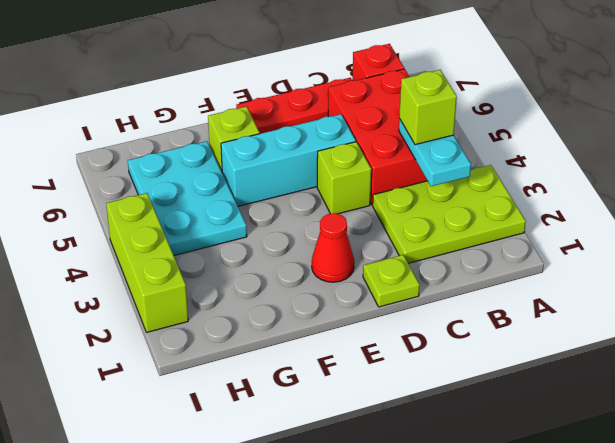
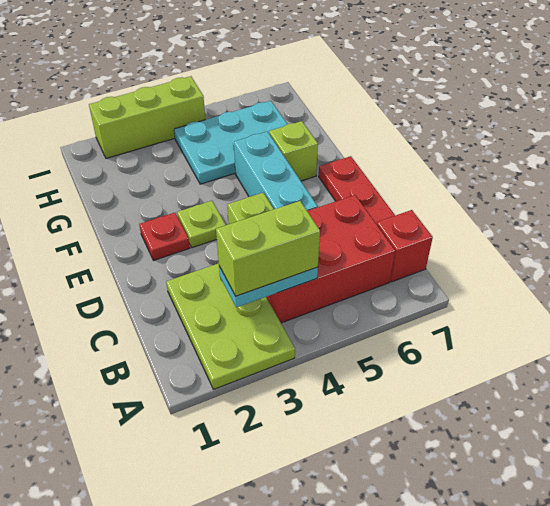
lime brick B4 level 3 -> lime brick B3:B4 level 3
lime plate D1 level 1 -> lime plate E3 level 1
red cone E2 level 1 -> red plate E2 level 1

